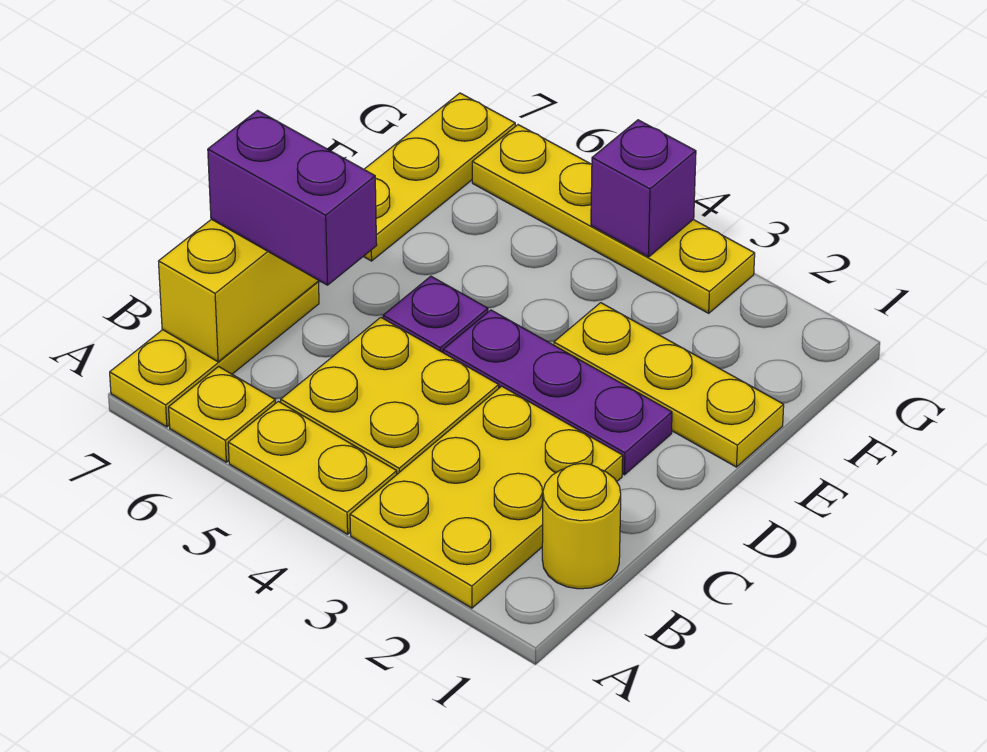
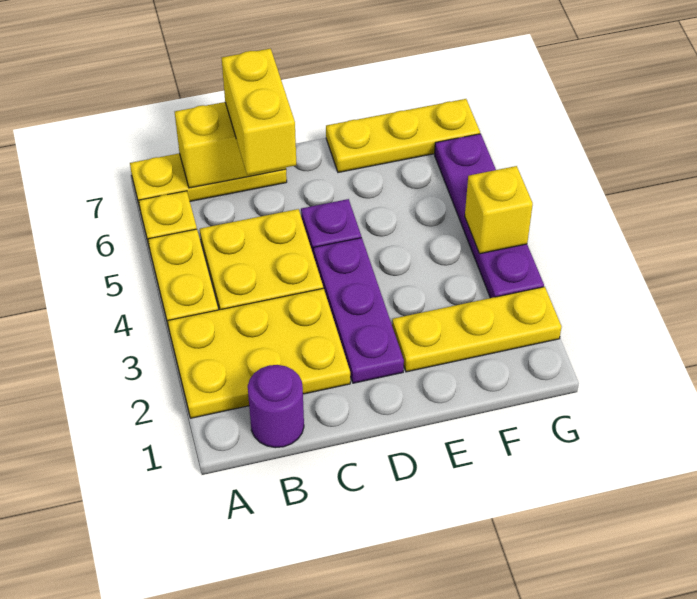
yellow round brick B1 level 1 -> purple round brick B1 level 1
purple brick C6:C7 level 3 -> yellow brick C6:C7 level 3
yellow plate E1:E3 level 1 -> yellow plate E2:G2 level 1
yellow plate G3:G6 level 1 -> purple plate G3:G6 level 1
purple brick G4 level 2 -> yellow brick G4 level 2

